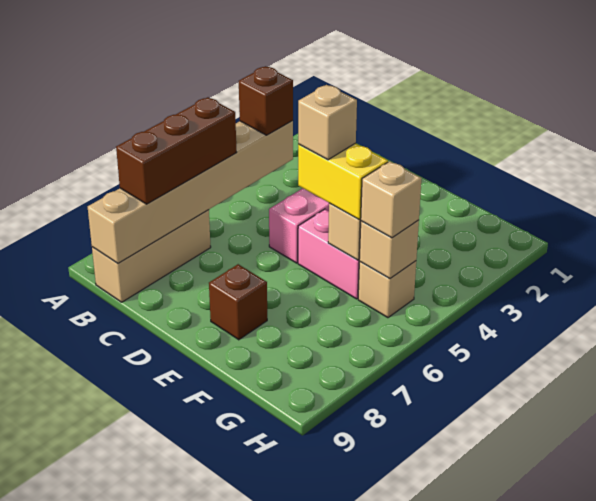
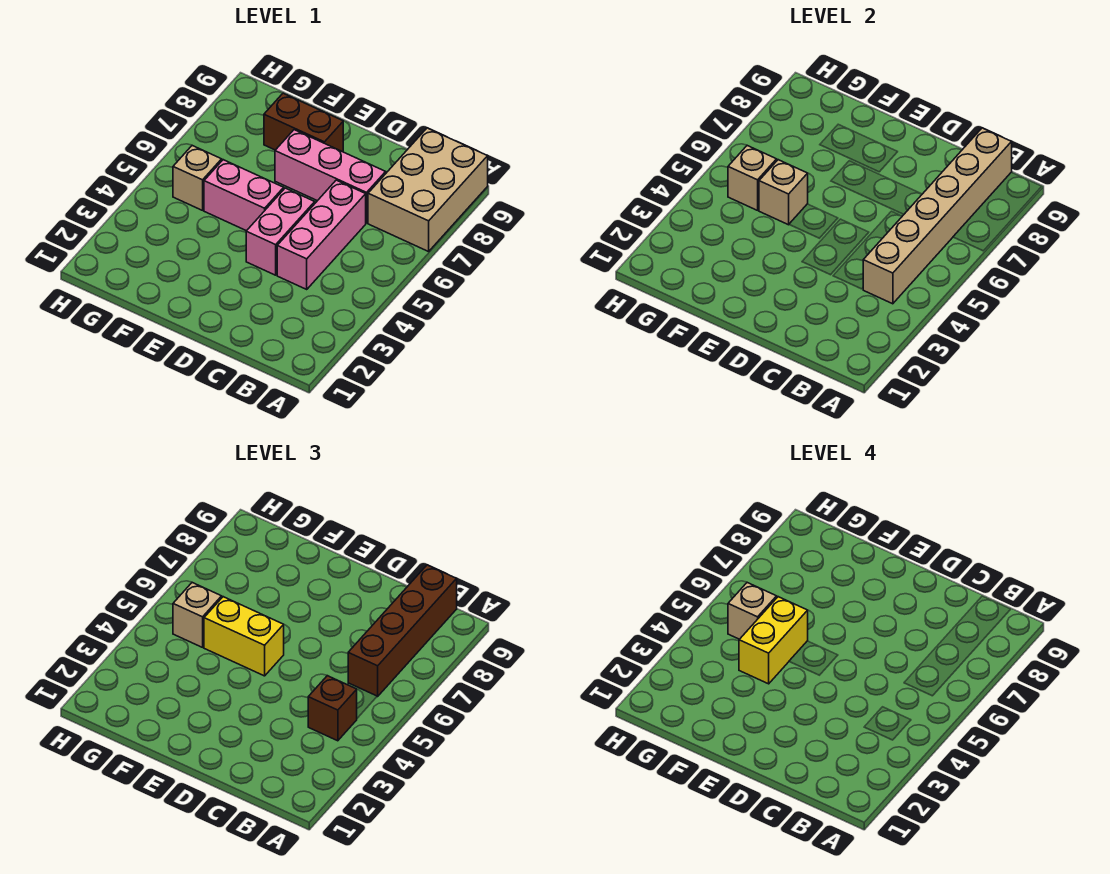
brown brick B6:B8 level 3 -> brown brick B6:B9 level 3
tan brick B7:B9 level 1 -> tan brick A7:B9 level 1
none -> pink brick C4:C6 level 1
none -> pink brick C7:E7 level 1
tan brick E5 level 4 -> tan brick G5 level 4
brown brick E8 level 1 -> brown brick E8:F8 level 1
none -> yellow brick F4:F5 level 4

